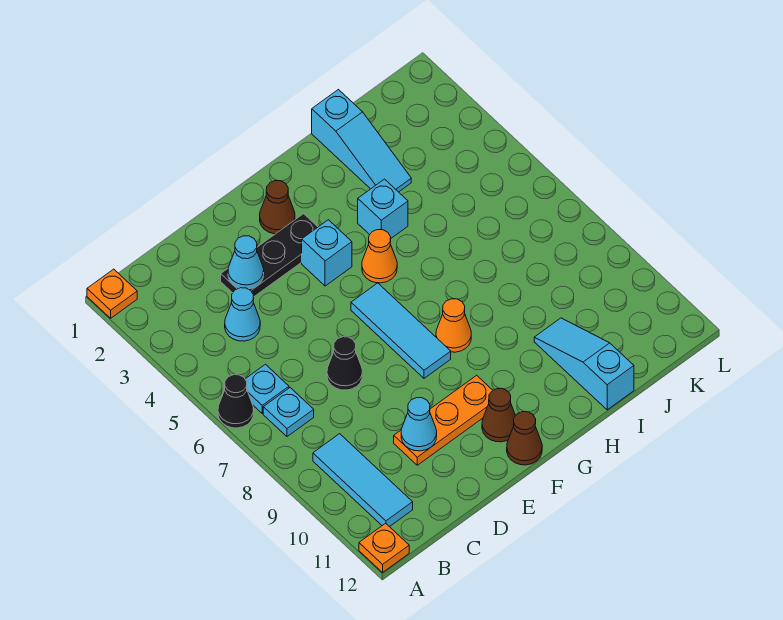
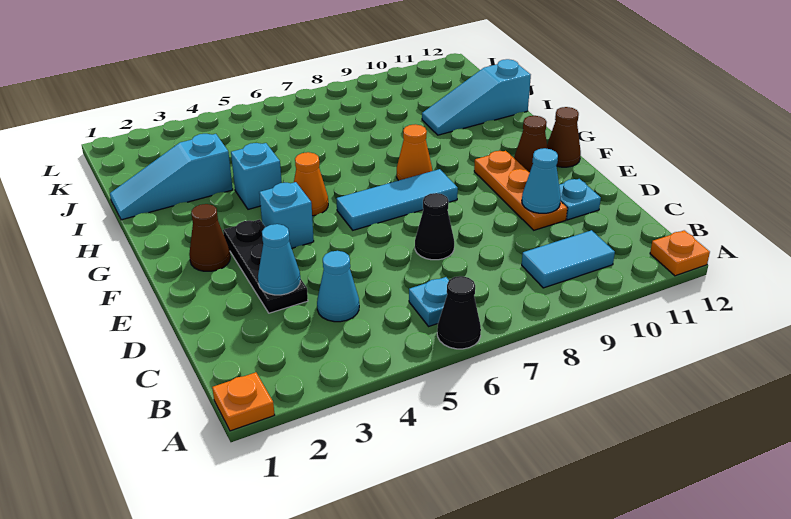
cyan plate B7 level 1 -> cyan plate D11 level 1
cyan tile B9:B11 level 1 -> cyan tile B9:B10 level 1
cyan slope I1:I3 level 1 top 1 -> cyan slope I1:I3 level 1 top 3

